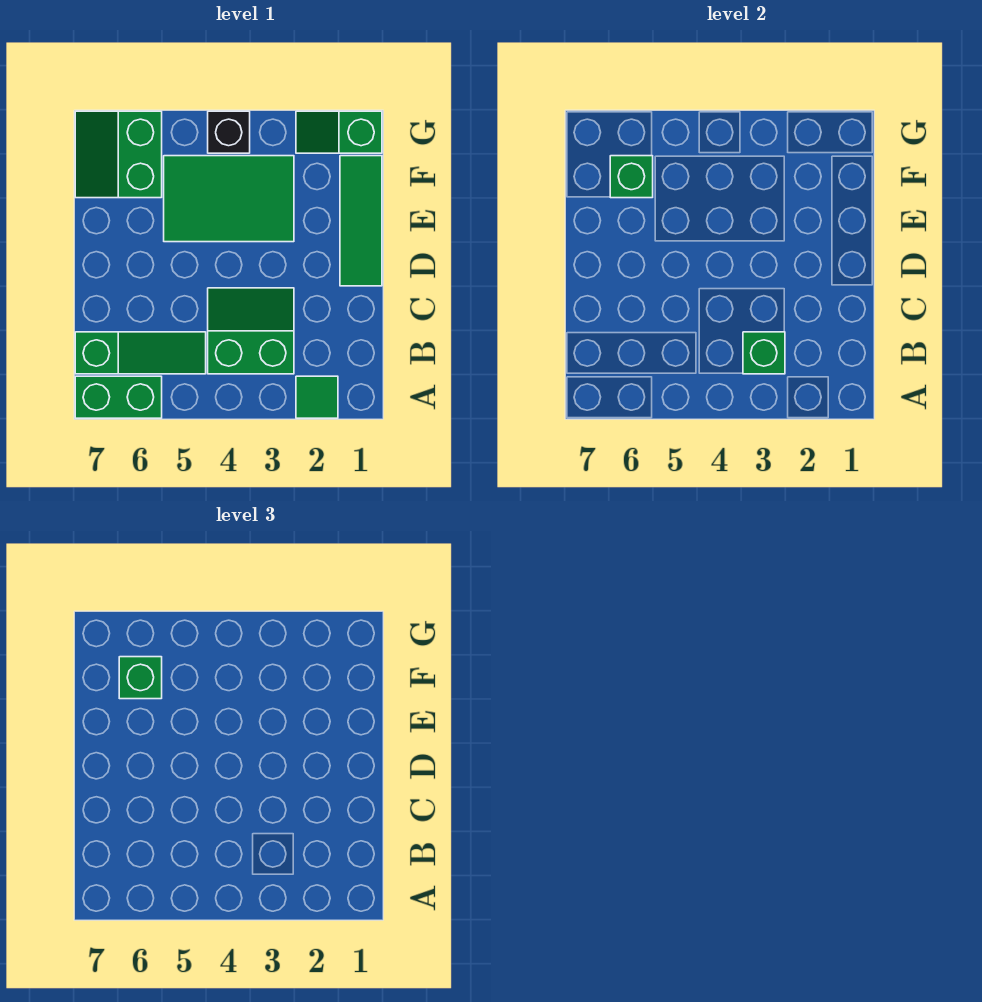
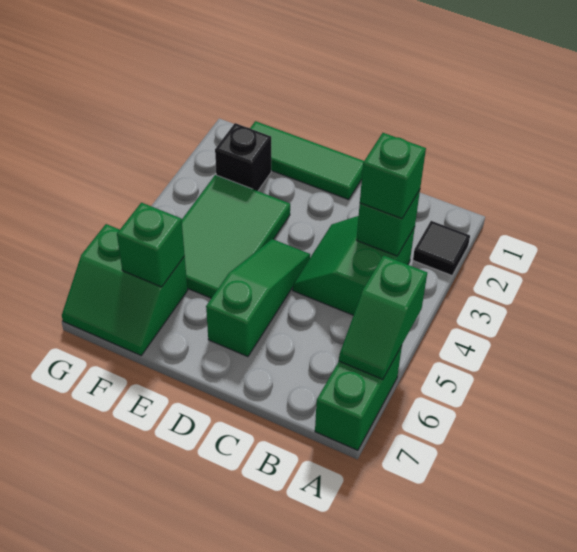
green tile A2 level 1 -> black tile A2 level 1
green slope B5:B7 level 1 top 7 -> green slope D4:D6 level 1 top 6
green brick F6 level 3 -> green brick B3 level 3
green slope G1:G2 level 1 top 1 -> green slope A5:A6 level 2 top 5
black brick G4 level 1 -> black brick F2 level 1

